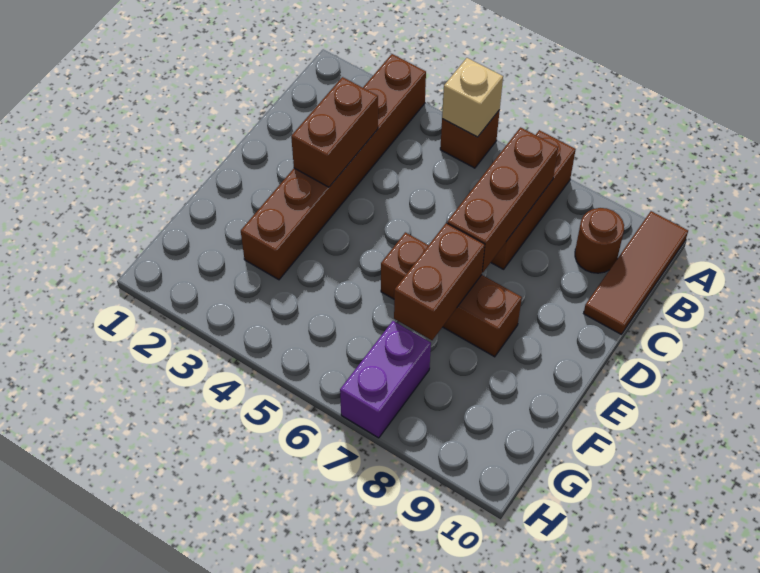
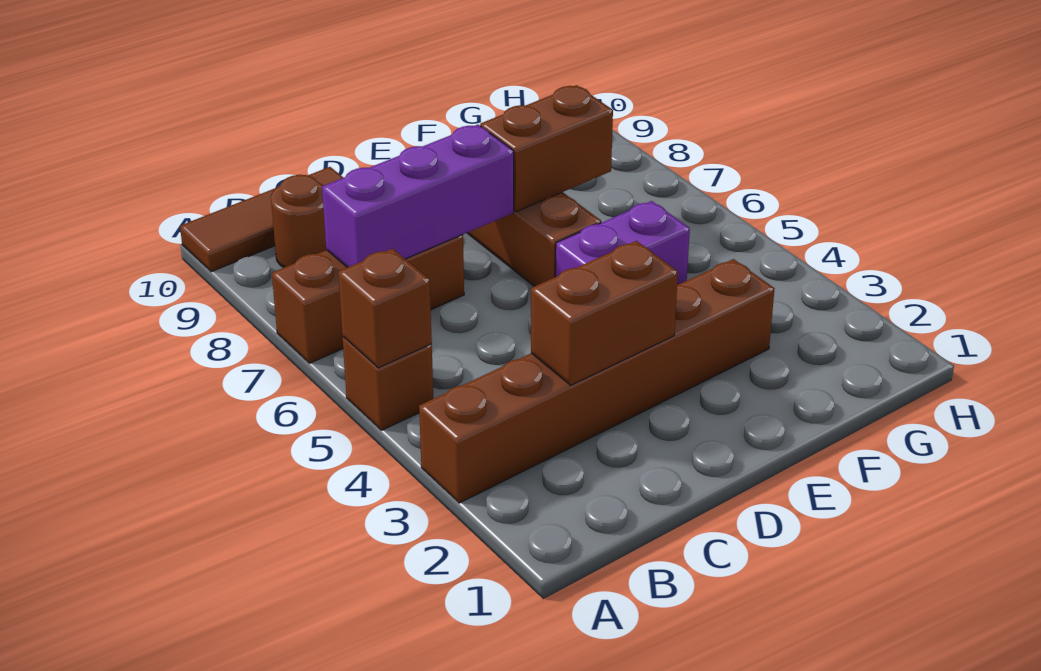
tan brick A5 level 2 -> brown brick A5 level 2
brown brick B7:D7 level 2 -> purple brick B7:D7 level 2
purple brick G7:H7 level 1 -> purple brick E5:F5 level 1

